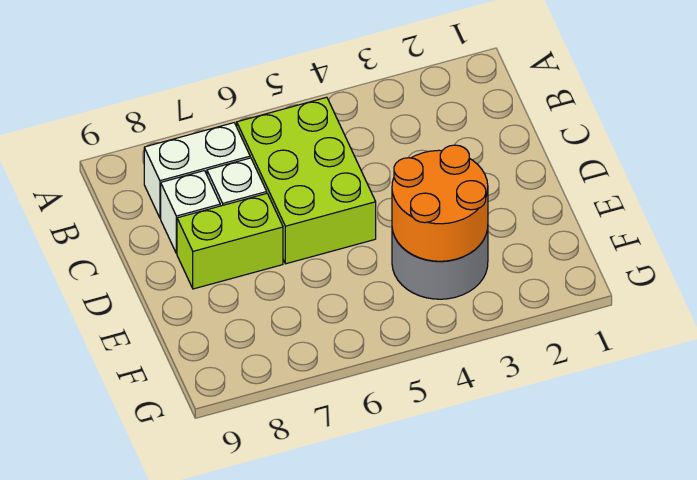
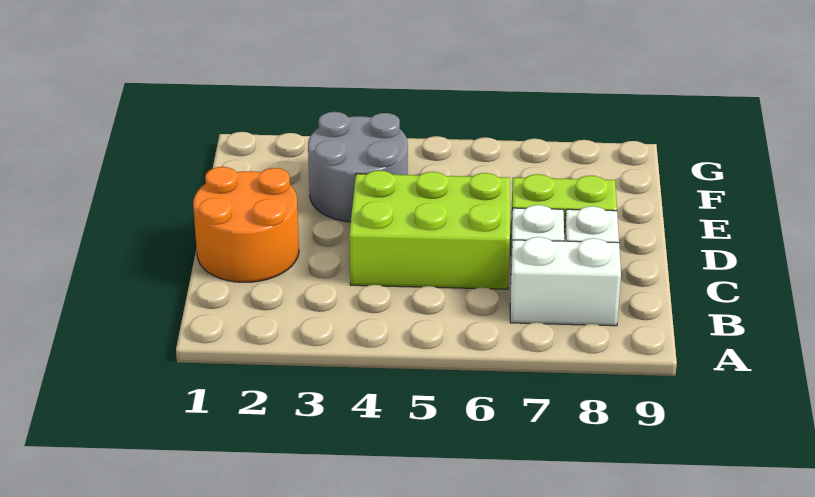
lime brick B5:D6 level 1 -> lime brick C4:D6 level 1
orange round brick E3:F4 level 2 -> orange round brick C1:D2 level 1

